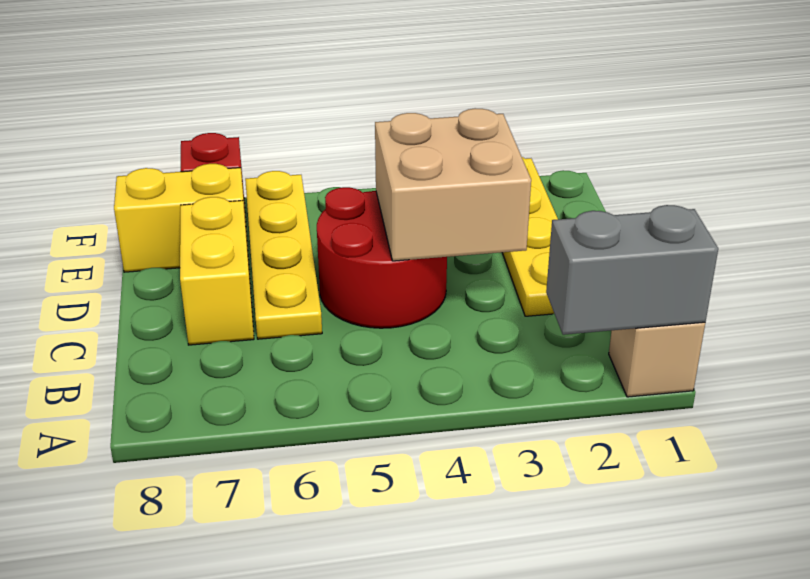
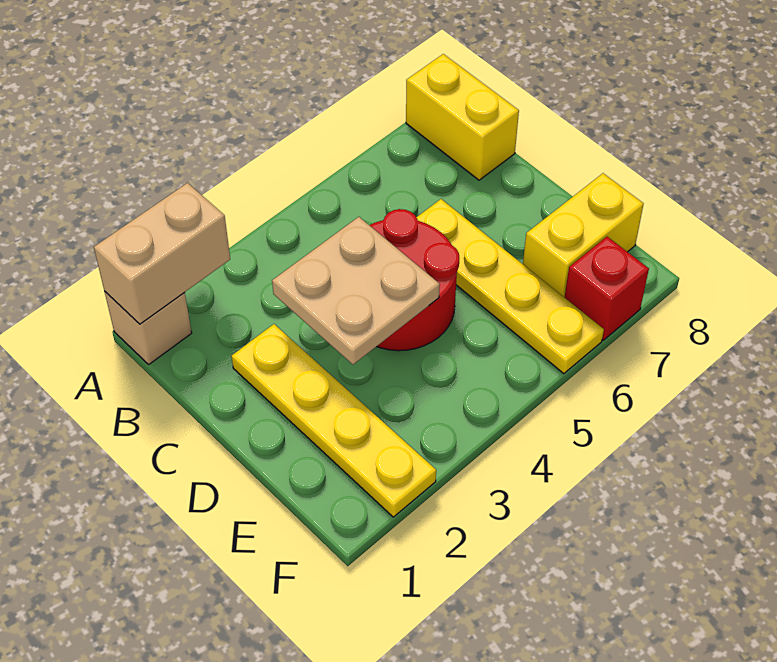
grey brick A1:A2 level 2 -> tan brick A1:A2 level 2
tan brick C3:D4 level 2 -> tan plate C3:D4 level 2
yellow brick C7:D7 level 1 -> yellow brick A8:B8 level 1

